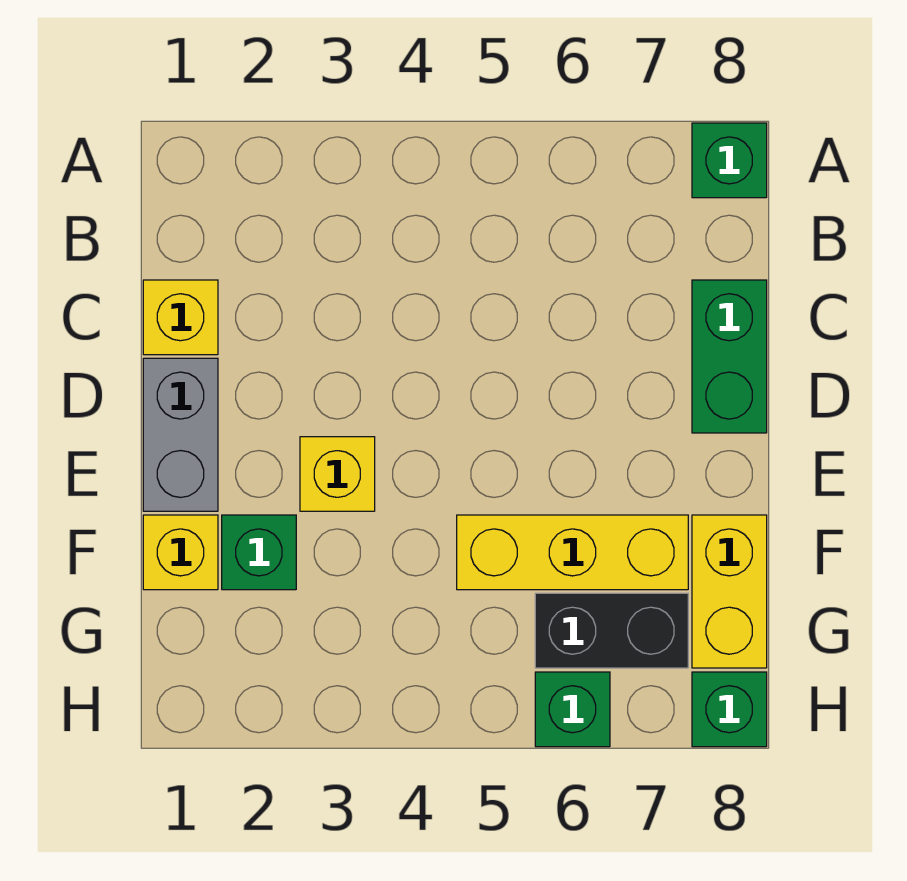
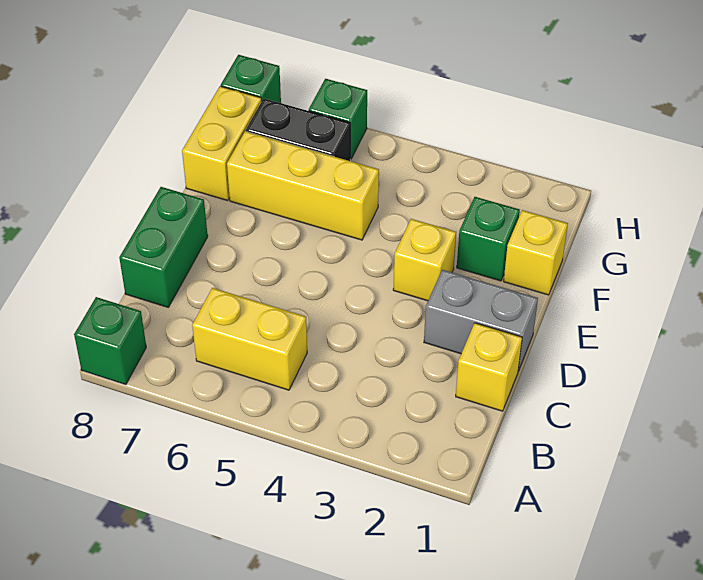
none -> yellow brick B5:B6 level 1
grey brick D1:E1 level 1 -> grey brick D1:D2 level 1

